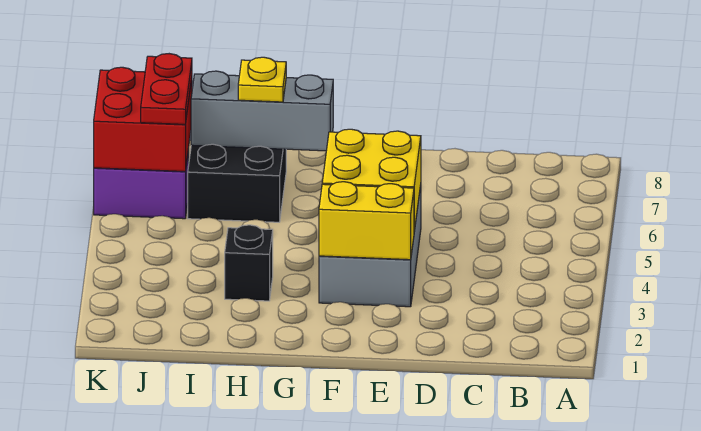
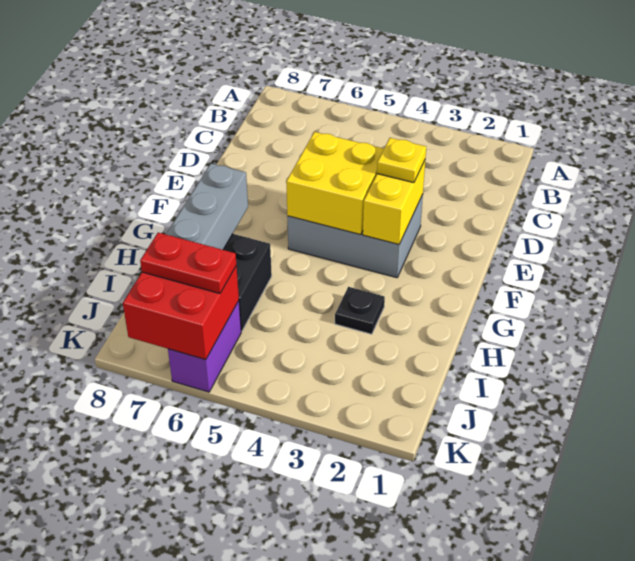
black brick H3 level 1 -> black plate H3 level 1
yellow plate H7 level 3 -> yellow plate E3 level 3

